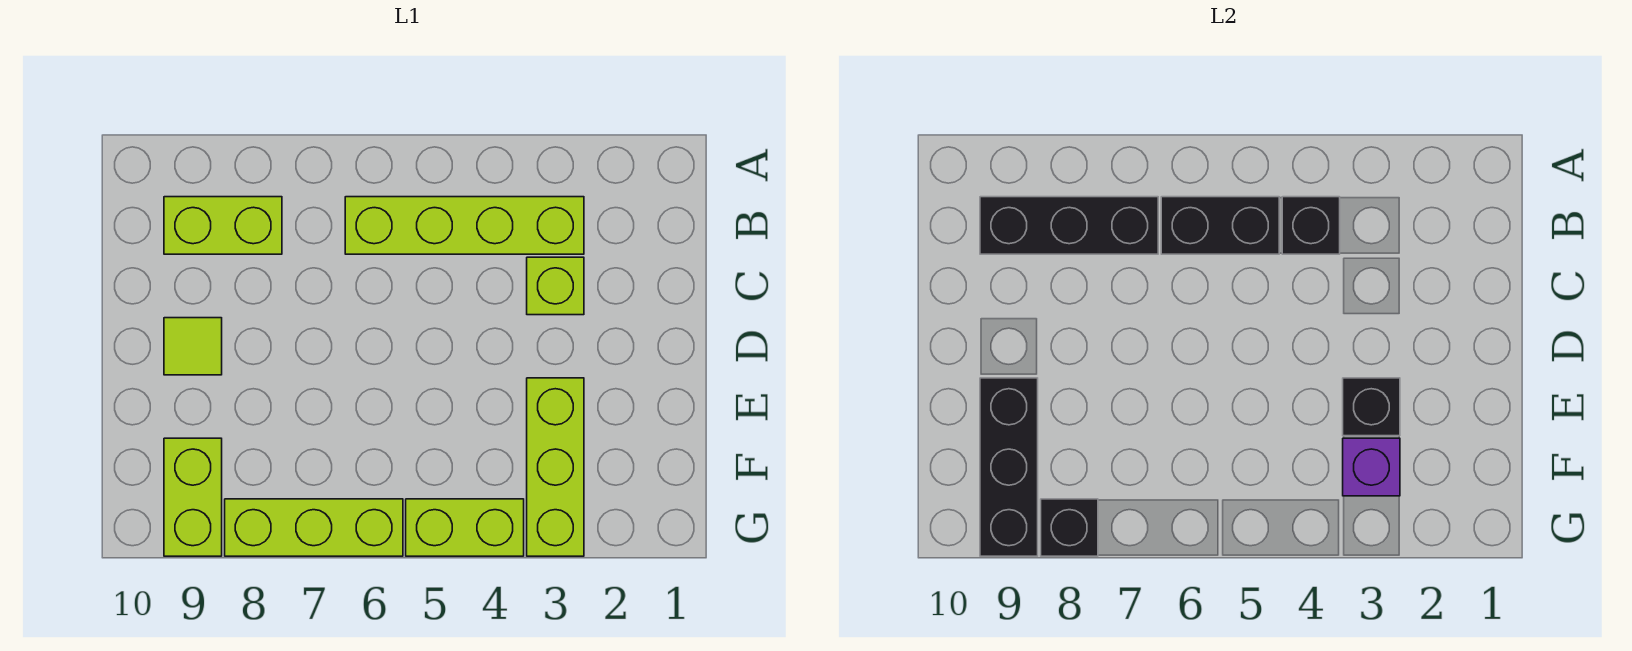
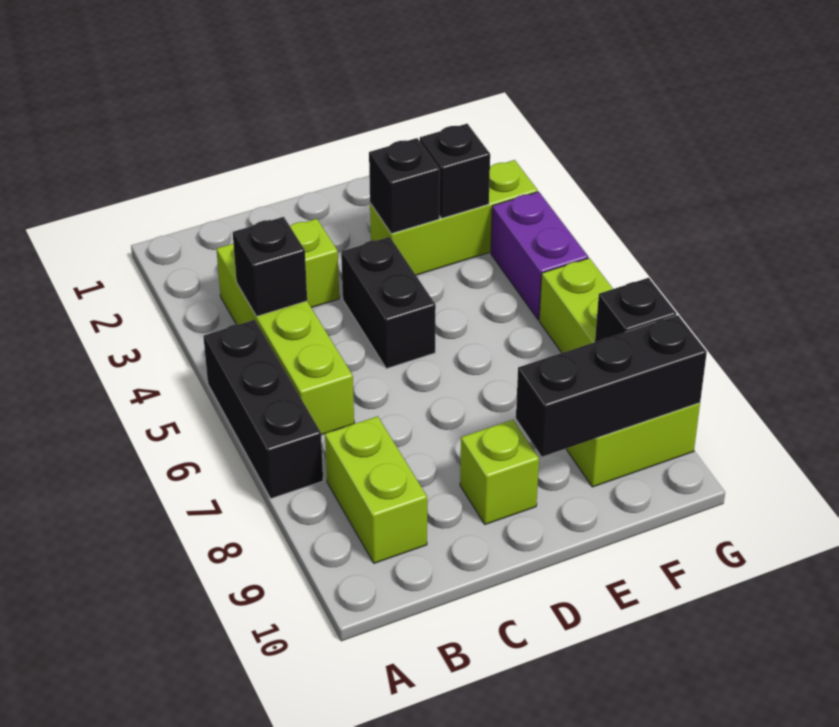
black brick B5:B6 level 2 -> black brick D4:D5 level 1
black brick B7:B9 level 2 -> black brick A5:A7 level 1
lime tile D9 level 1 -> lime brick D9 level 1
purple brick F3 level 2 -> black brick F3 level 2
lime brick G4:G5 level 1 -> purple brick G4:G5 level 1

